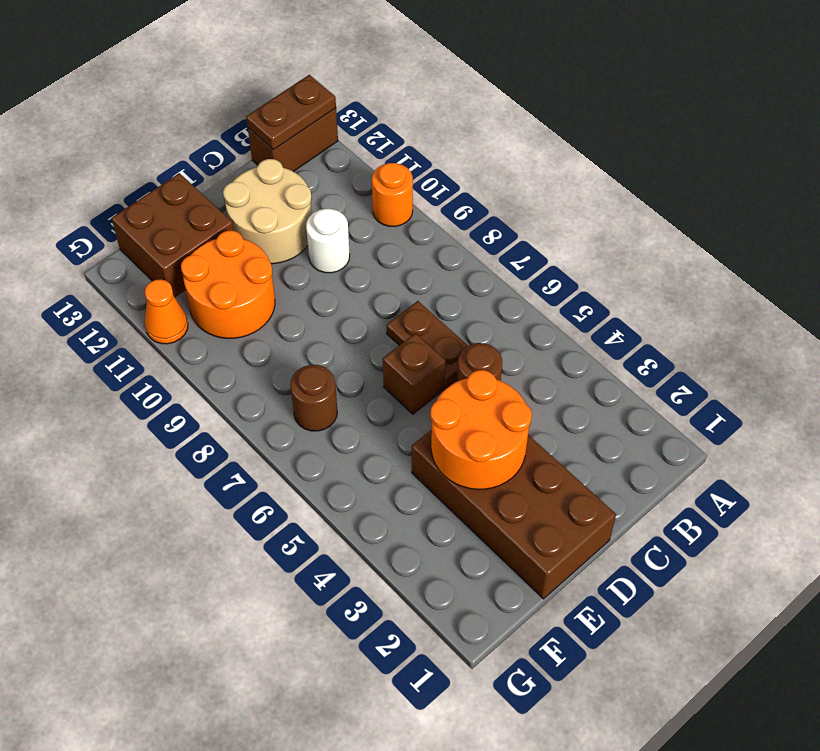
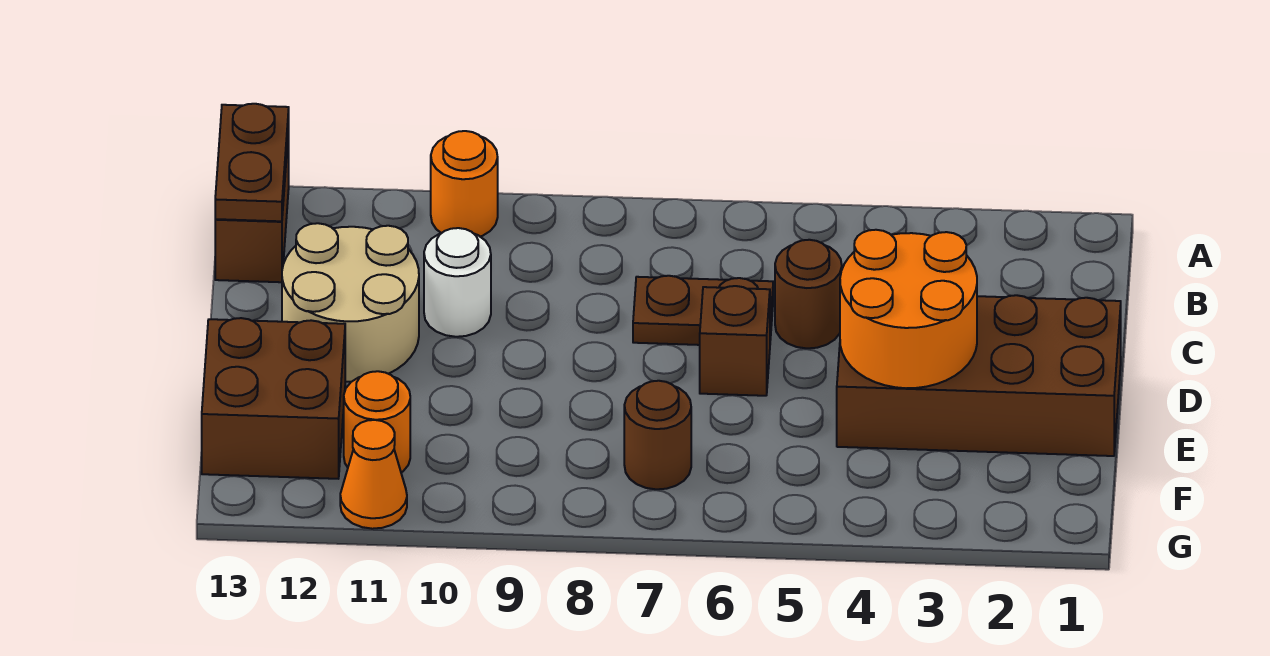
orange round brick E10:F11 level 1 -> orange round brick F11 level 1

